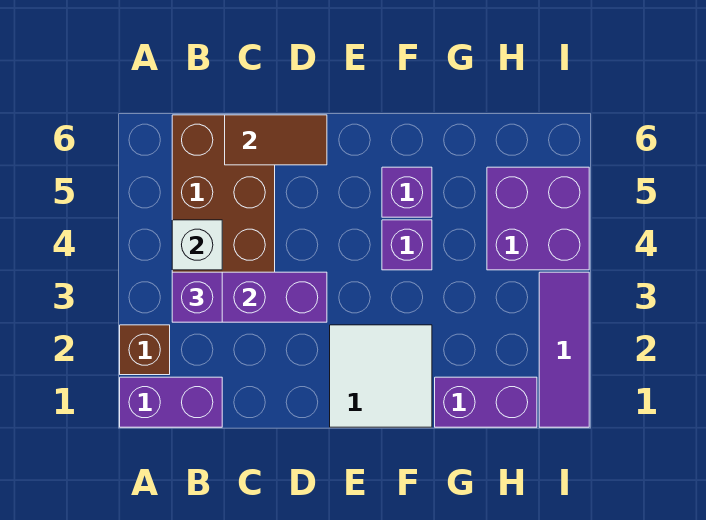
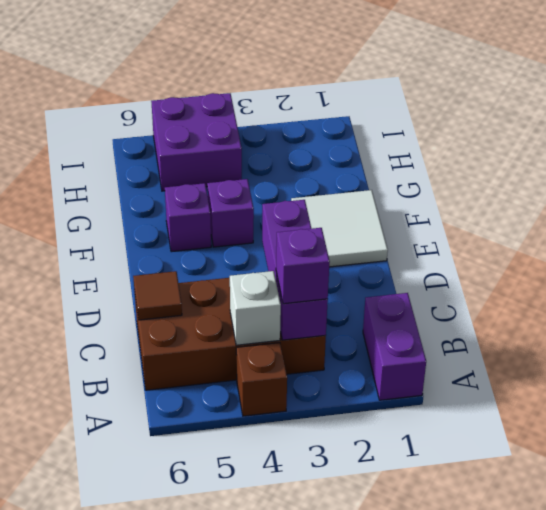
brown brick A2 level 1 -> brown brick A4 level 1
brown tile C6:D6 level 2 -> brown tile C6 level 2
purple brick G1:H1 level 1 -> none
purple tile I1:I3 level 1 -> none

